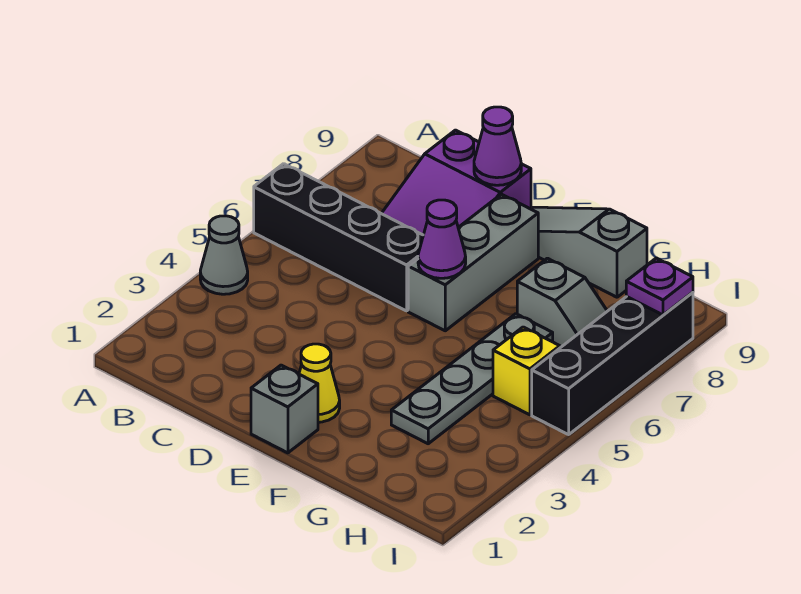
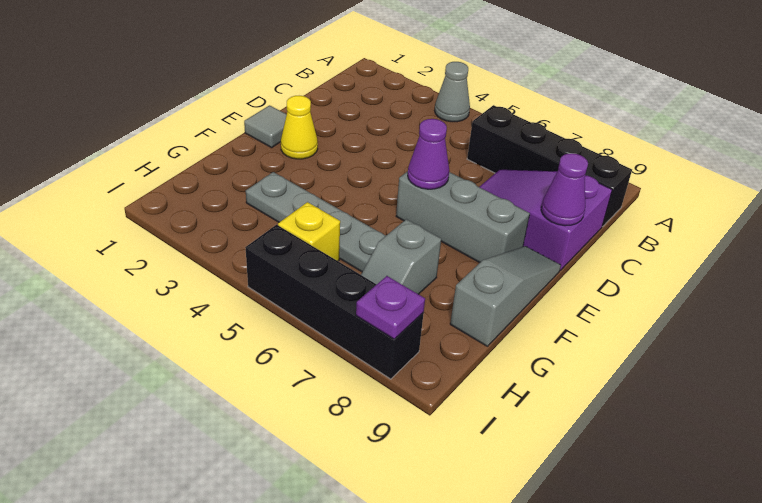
black brick A6:D6 level 1 -> black brick B6:B9 level 1
grey brick E1 level 1 -> grey tile E1 level 1

